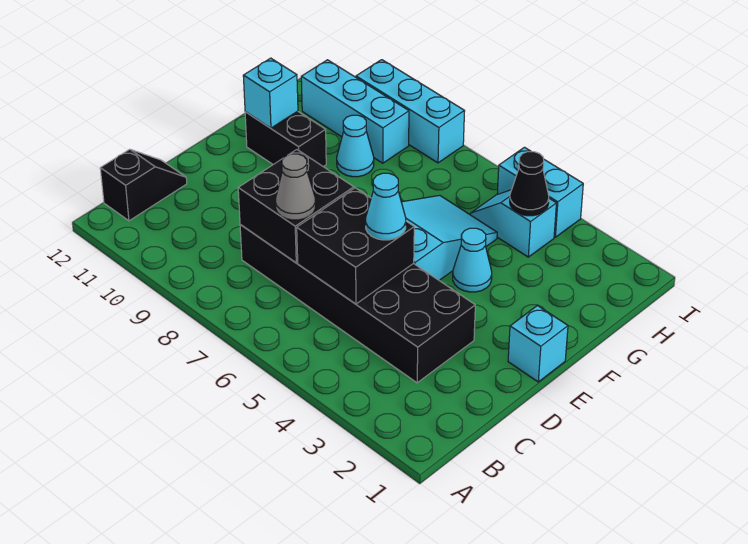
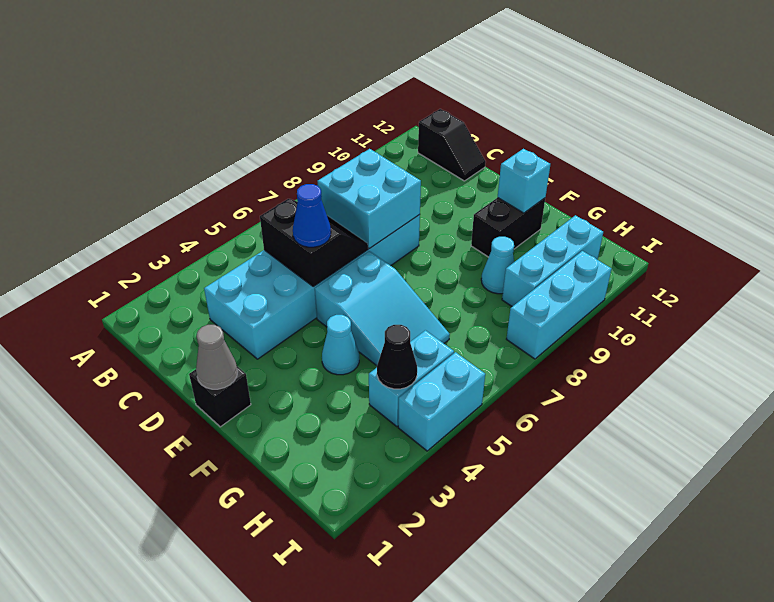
black brick C3:D8 level 1 -> cyan brick C3:D8 level 1
black brick C5:D6 level 2 -> black slope C5:D6 level 2 top 5
black brick C7:D8 level 2 -> cyan brick C7:D8 level 2
grey cone C7 level 3 -> grey cone E1 level 2
cyan cone D5 level 3 -> blue cone D5 level 3
cyan brick E1 level 1 -> black brick E1 level 1
cyan slope H4:H5 level 1 top 4 -> cyan brick H4:H5 level 1

